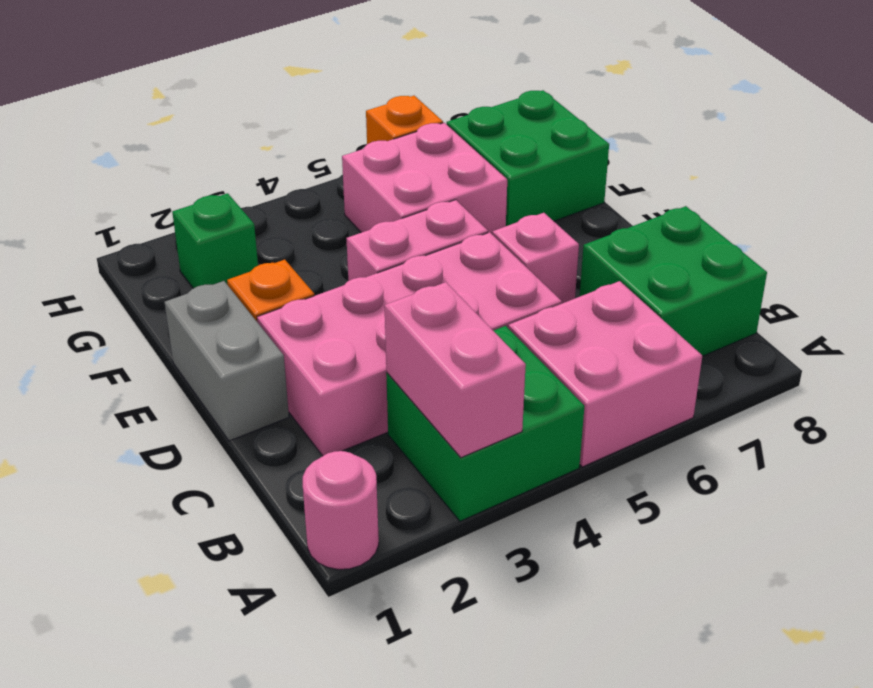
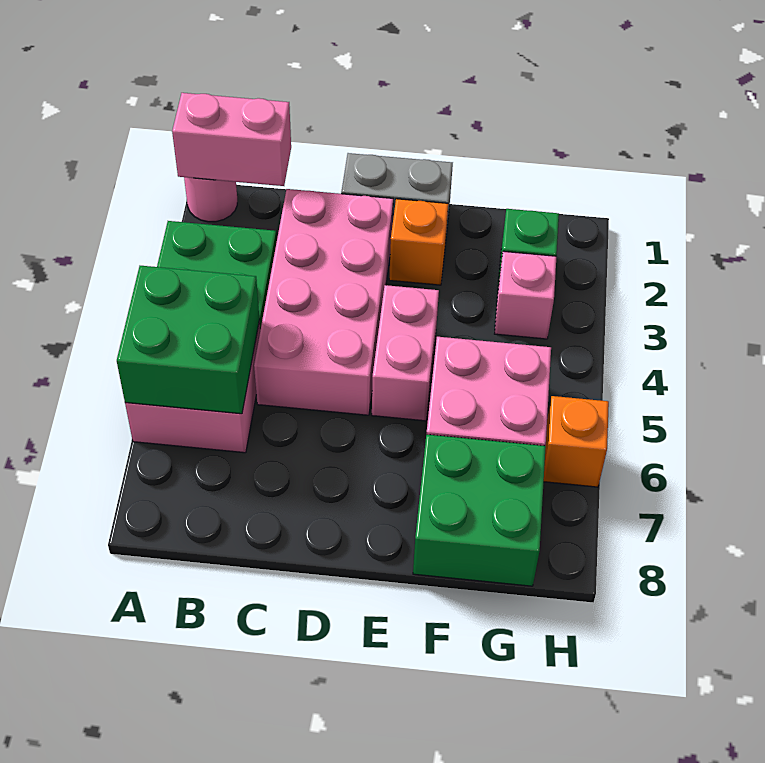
pink brick A3:B3 level 2 -> pink brick A1:B1 level 2
green brick B7:C8 level 1 -> green brick A5:B6 level 2
pink brick D6 level 1 -> pink brick G3 level 1

